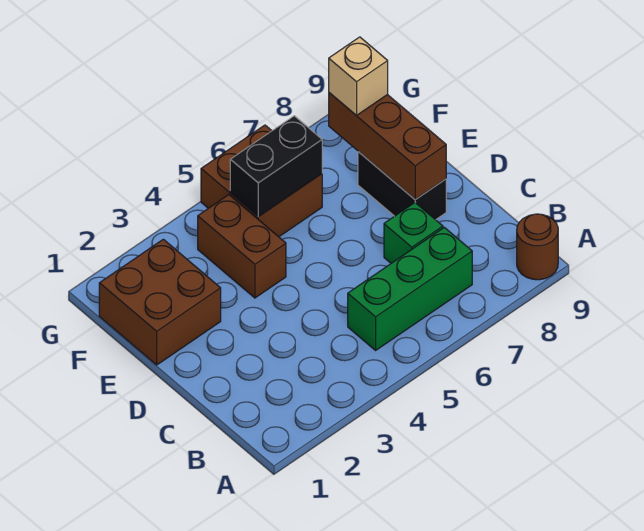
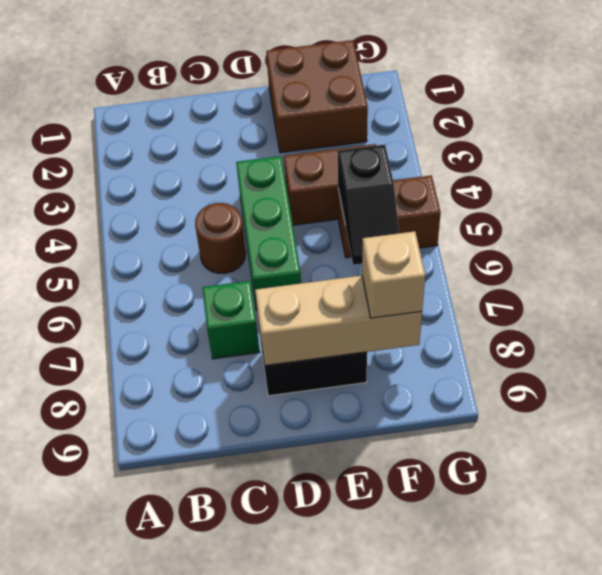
brown round brick A9 level 1 -> brown round brick C5 level 1
green brick B5:B7 level 1 -> green brick D4:D6 level 1
brown brick D8:F8 level 2 -> tan brick D8:F8 level 2
brown brick F5:G6 level 1 -> brown brick F5:G5 level 1
black brick F5:F6 level 2 -> black slope F5:F6 level 2 top 5

